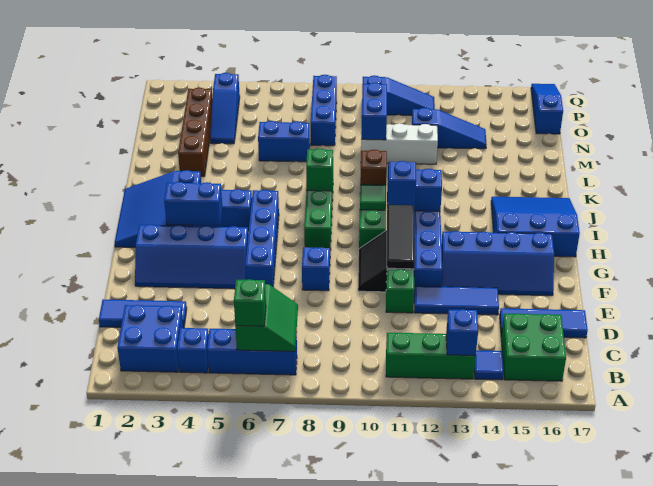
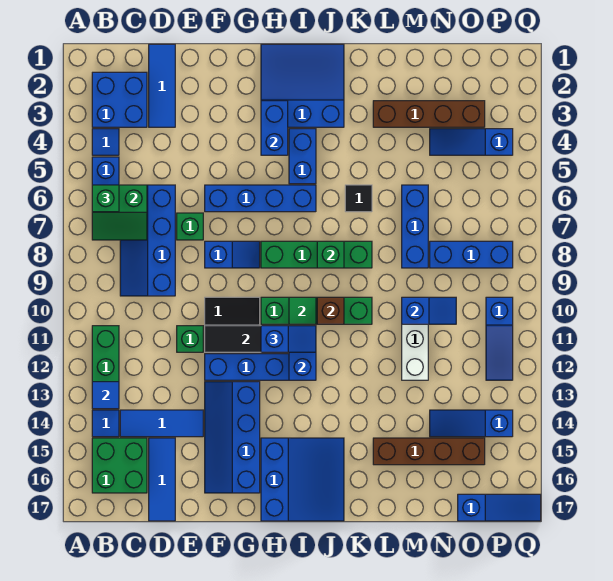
blue brick B4 level 1 -> blue tile B4 level 1
blue brick B13 level 2 -> blue tile B13 level 2
none -> green brick E7 level 1
blue tile E12:E14 level 1 -> blue tile C14:E14 level 1
blue slope F2:G5 level 1 top G -> blue slope C6:D9 level 1 top D
none -> black tile K6 level 1
none -> brown brick L15:O15 level 1
blue brick M6:M7 level 1 -> blue brick M6:M8 level 1
blue brick M10:N10 level 2 -> blue slope M10:N10 level 2 top M
blue slope N12:N14 level 1 top 12 -> blue slope N14:P14 level 1 top P

